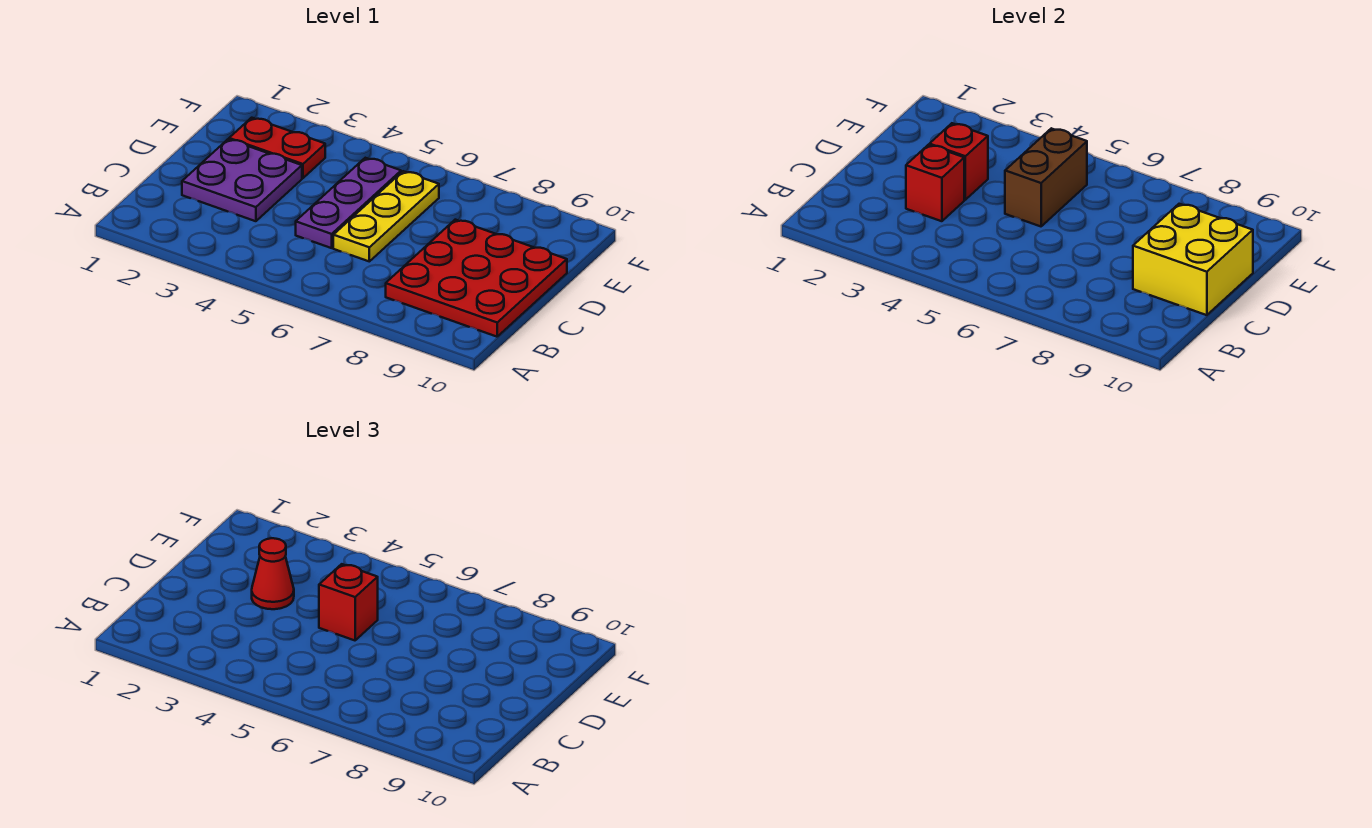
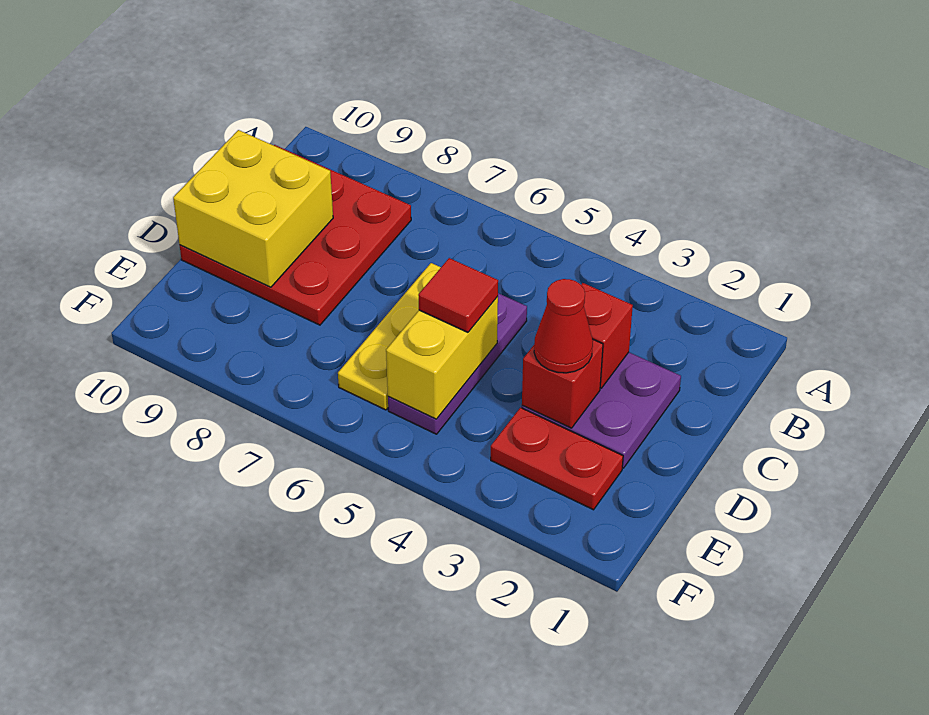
brown brick D5:E5 level 2 -> yellow brick D5:E5 level 2
red brick D5 level 3 -> red tile D5 level 3

